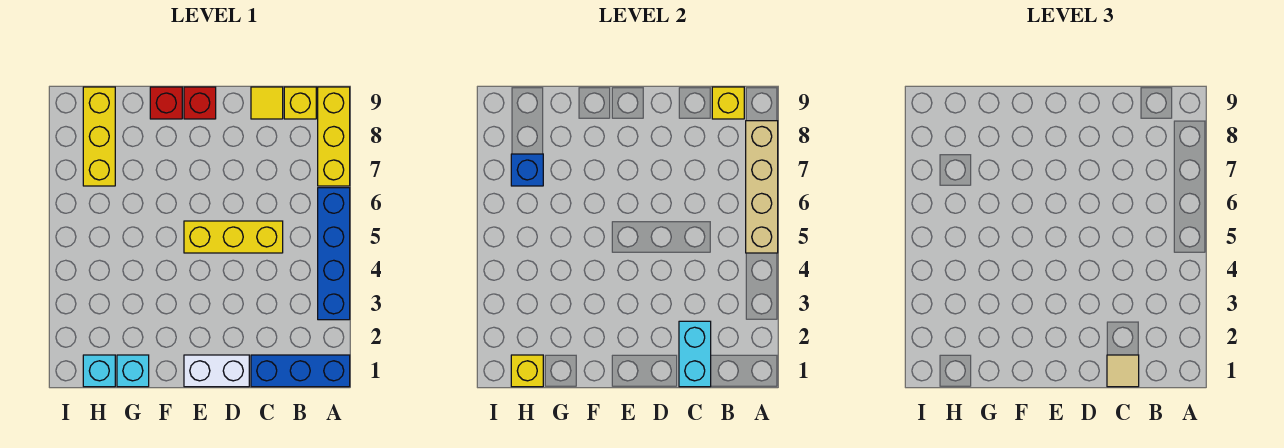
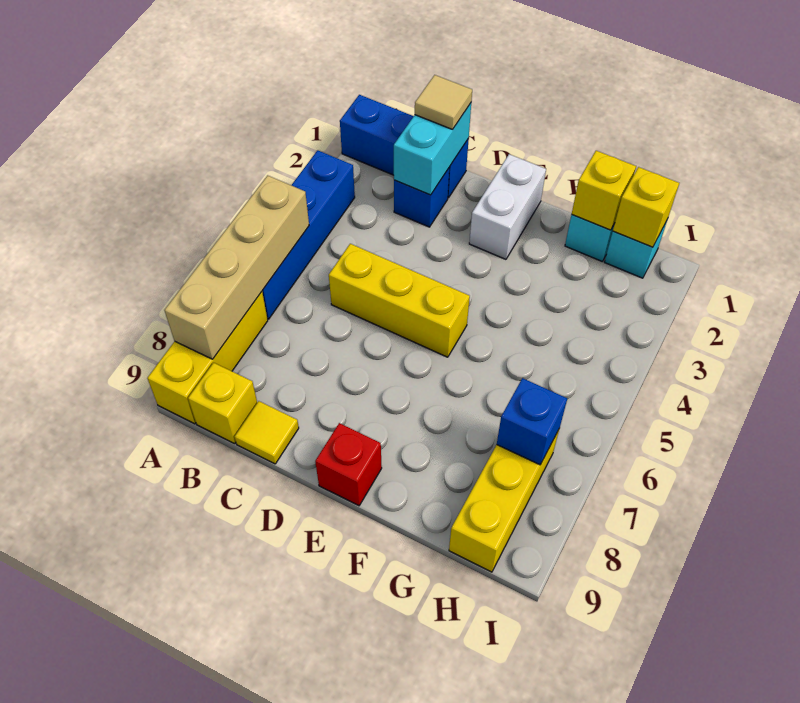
yellow brick B9 level 2 -> yellow brick G1 level 2
none -> blue brick C2 level 1
white brick D1:E1 level 1 -> white brick E1:E2 level 1
red brick F9 level 1 -> none

